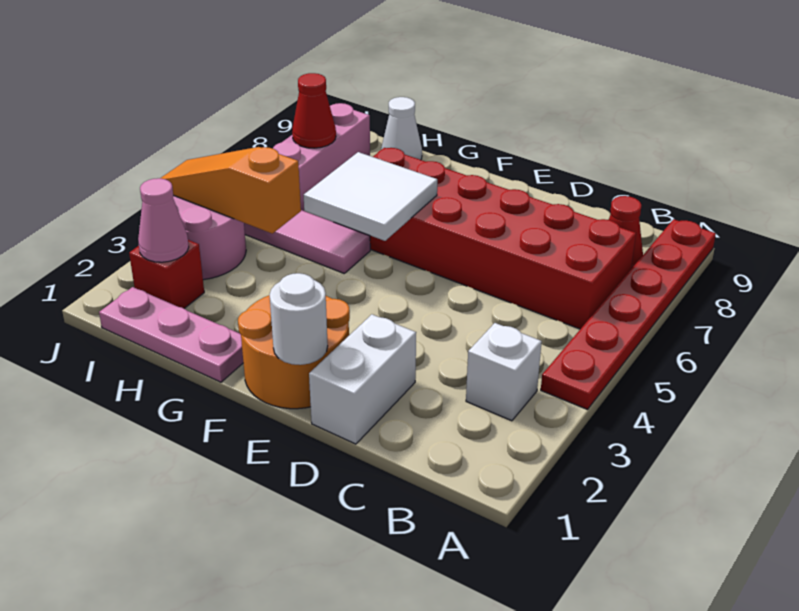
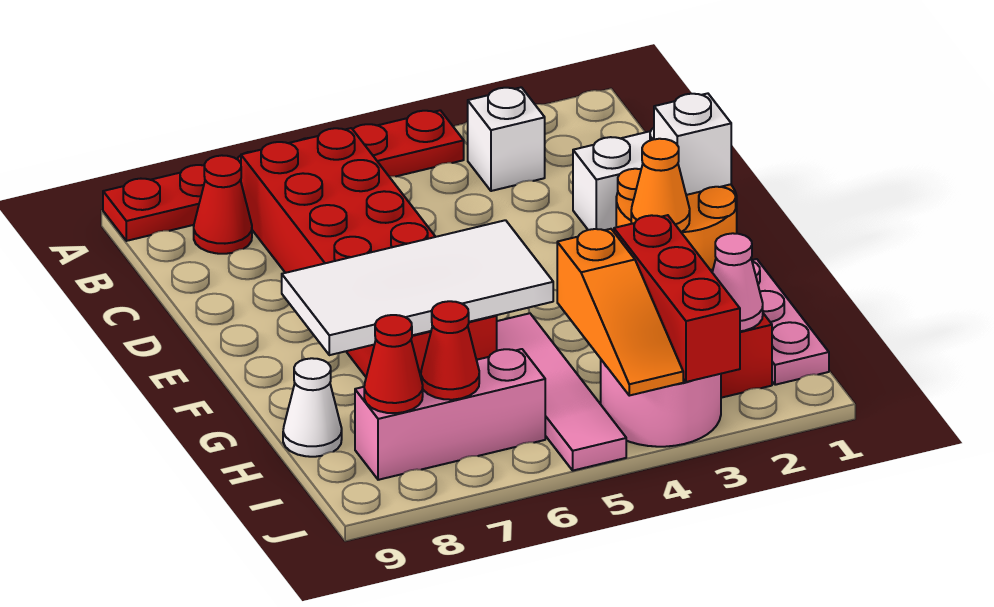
white round brick E1 level 2 -> white brick E1 level 2
none -> orange cone F2 level 2
white tile F5:G6 level 2 -> white tile F5:G8 level 2
none -> red brick H3:J3 level 2
none -> red cone I8 level 2

